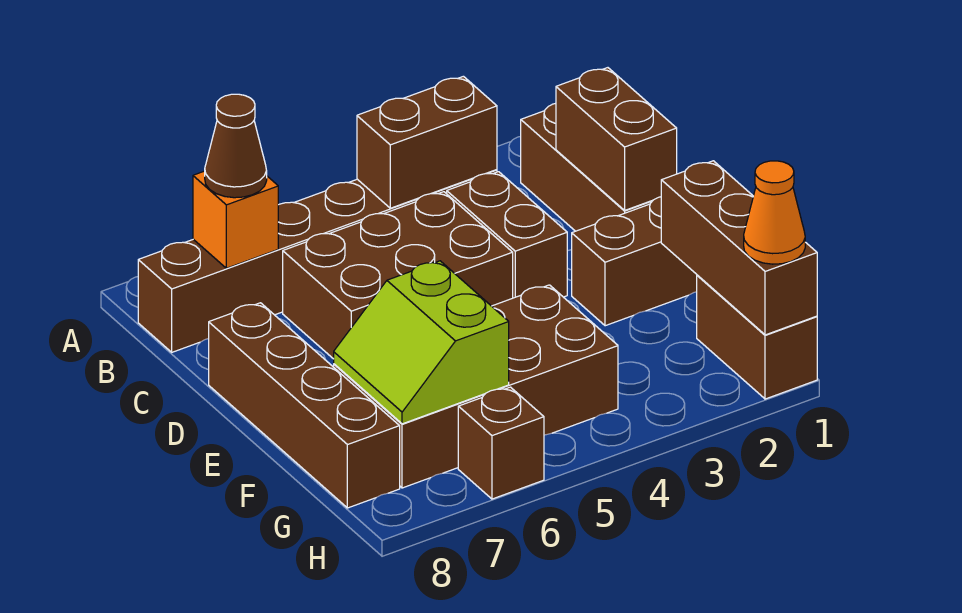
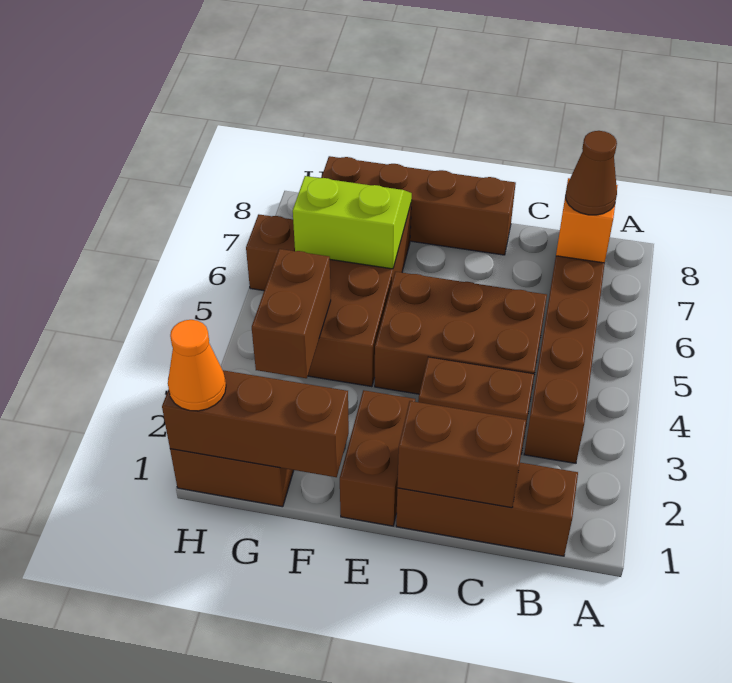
brown brick B3:B4 level 2 -> brown brick G3:G4 level 2
brown brick C4:D6 level 1 -> brown brick C4:E5 level 1

